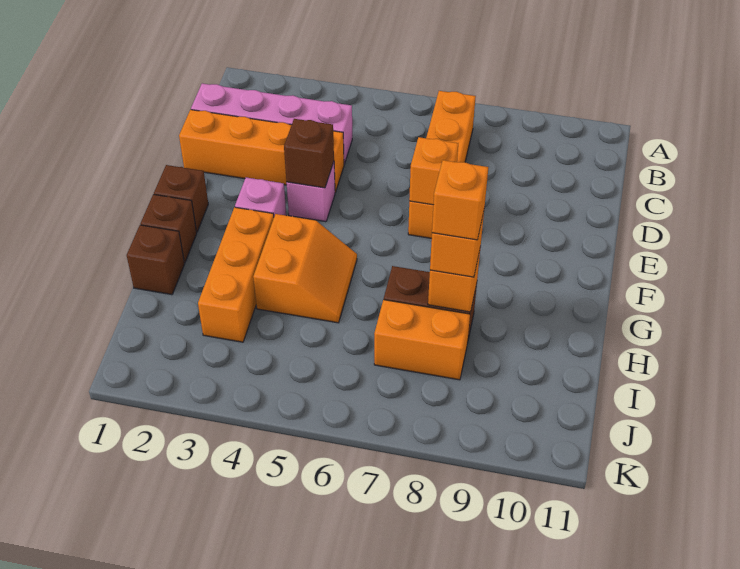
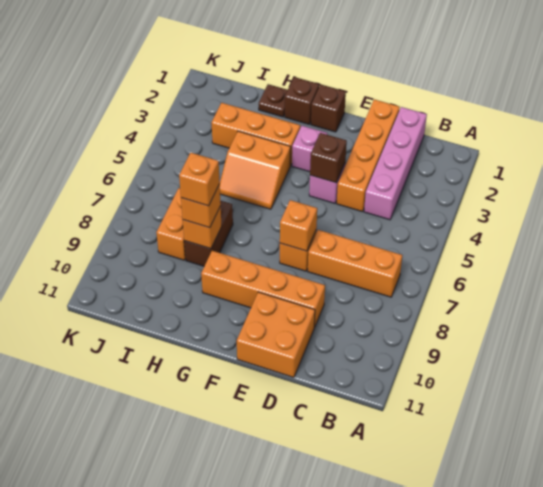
none -> orange brick D9:G9 level 1
none -> orange brick D10:E11 level 1
brown brick H1 level 1 -> brown plate H1 level 1

